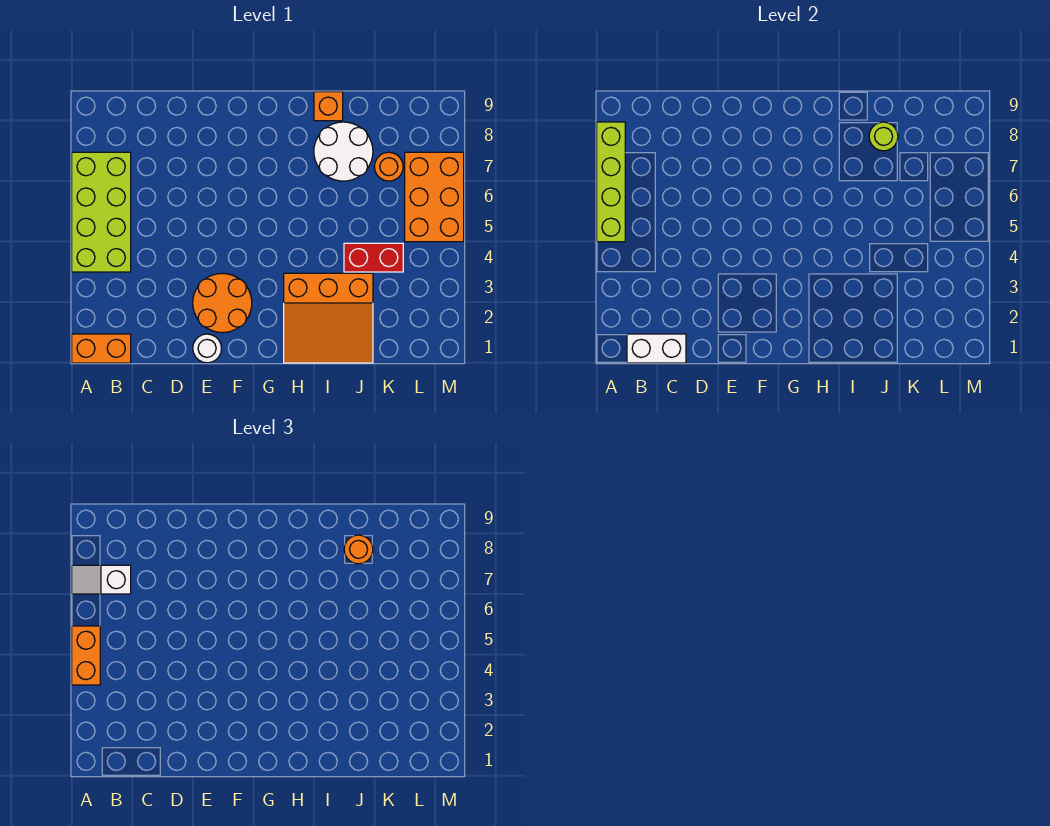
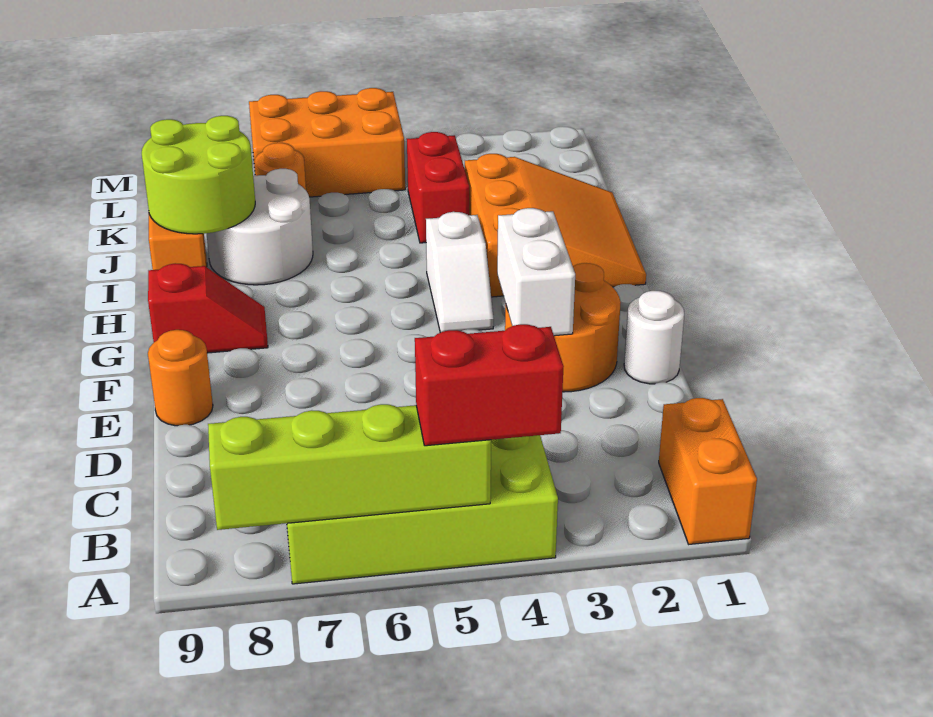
orange brick A4:A5 level 3 -> red brick A4:A5 level 3
white slope A7:B7 level 3 top B -> white slope G4:H4 level 1 top H
white brick B1:C1 level 2 -> white brick E3:F3 level 2
none -> red slope G8:G9 level 1 top 9
lime round brick J8 level 2 -> lime round brick I8:J9 level 2
orange round brick J8 level 3 -> orange round brick E9 level 1

